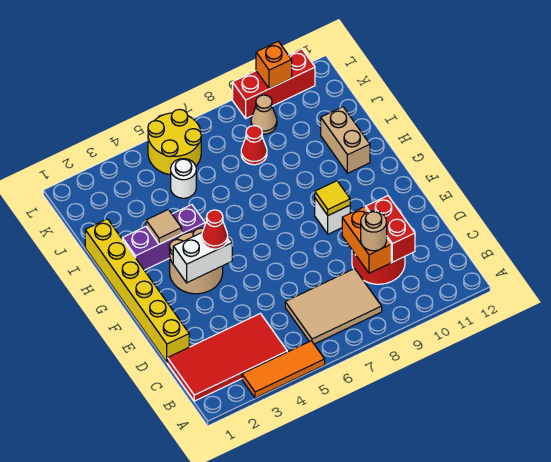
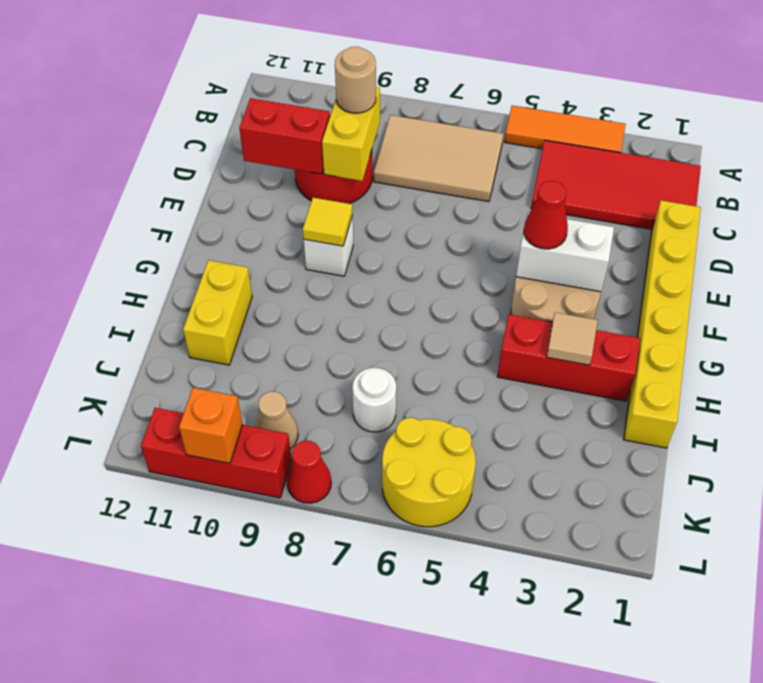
orange brick C9:D9 level 2 -> yellow brick C9:D9 level 2
red brick C10:D10 level 2 -> red brick D10:D11 level 2
purple brick H2:H4 level 1 -> red brick H2:H4 level 1
tan brick H11:I11 level 1 -> yellow brick H11:I11 level 1
white round brick J5 level 1 -> white round brick J7 level 1
red cone J8 level 1 -> red cone L8 level 1

